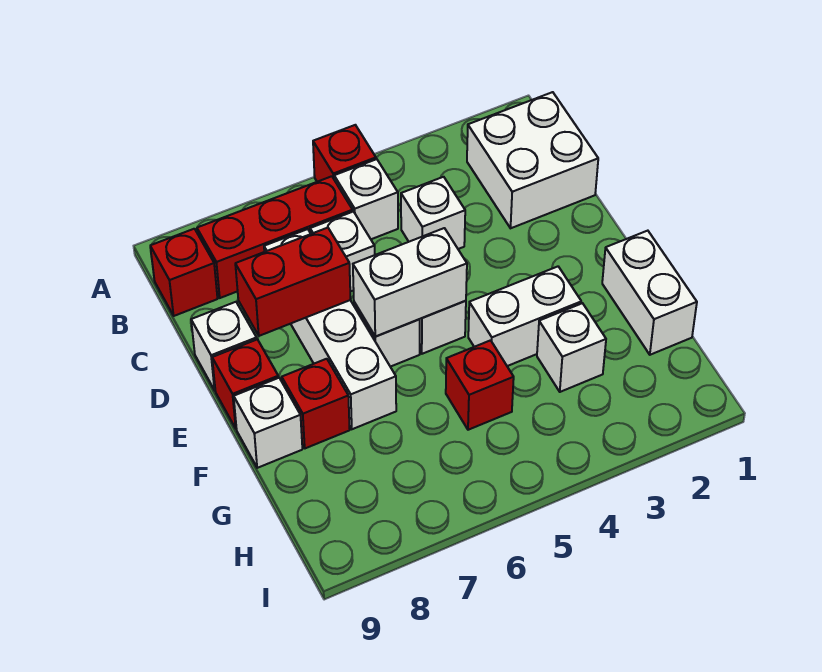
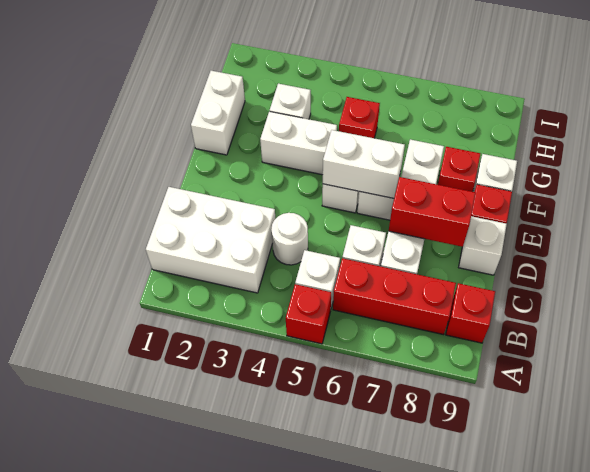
white brick B1:C2 level 1 -> white brick B1:C3 level 1
white brick C4 level 1 -> white round brick C4 level 1

